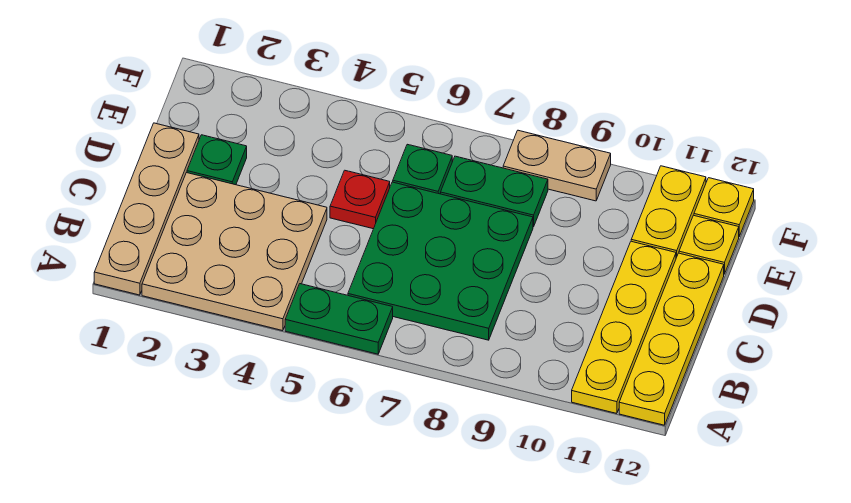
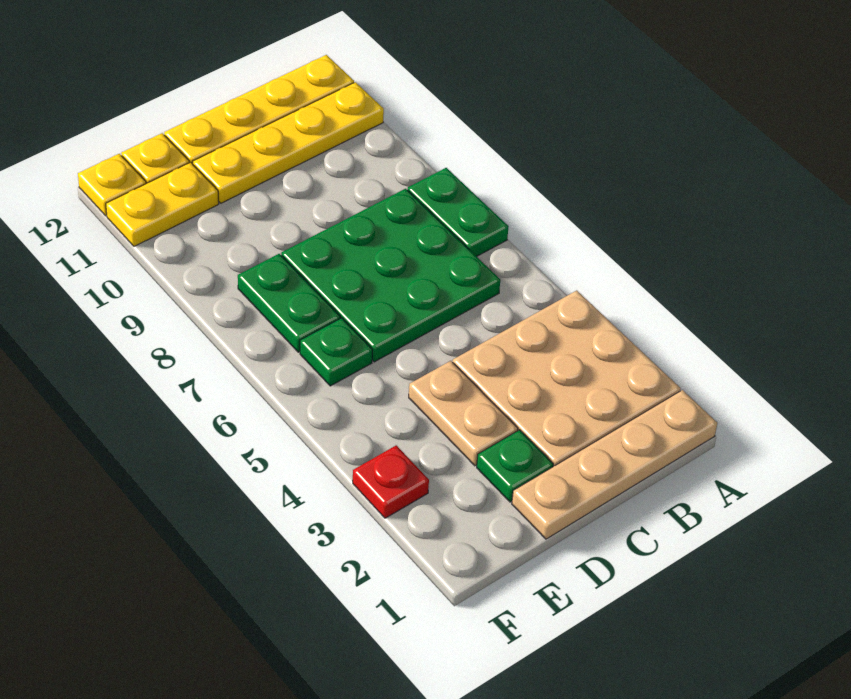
green plate A5:A6 level 1 -> green plate A7:A8 level 1
red plate D5 level 1 -> red plate F3 level 1
tan plate F8:F9 level 1 -> tan plate D3:D4 level 1

